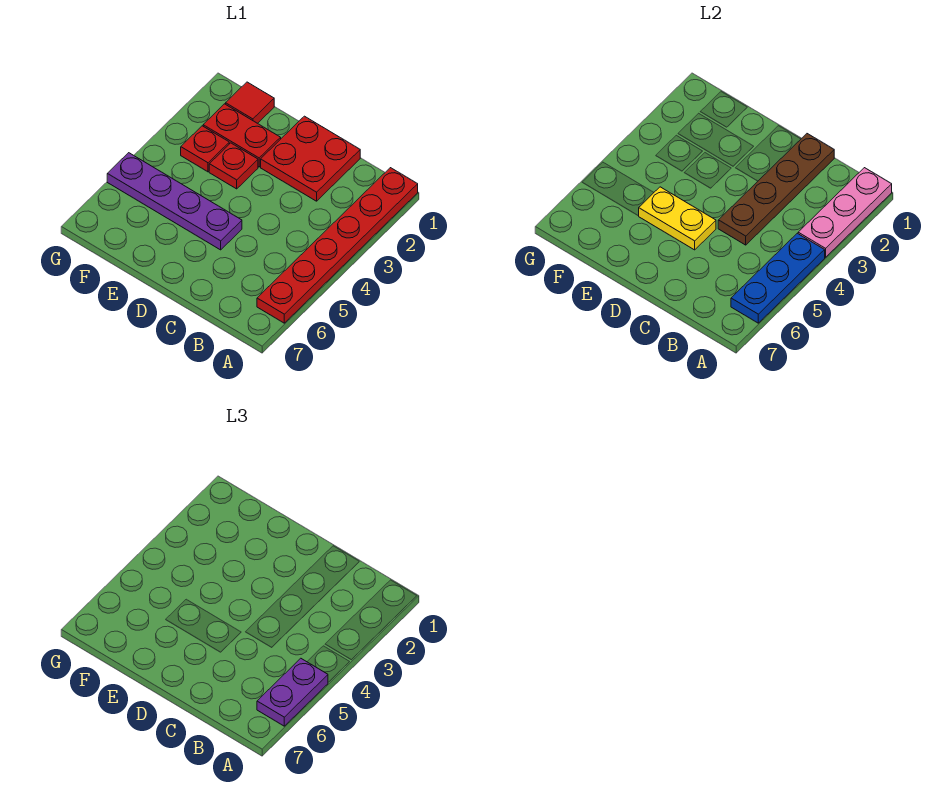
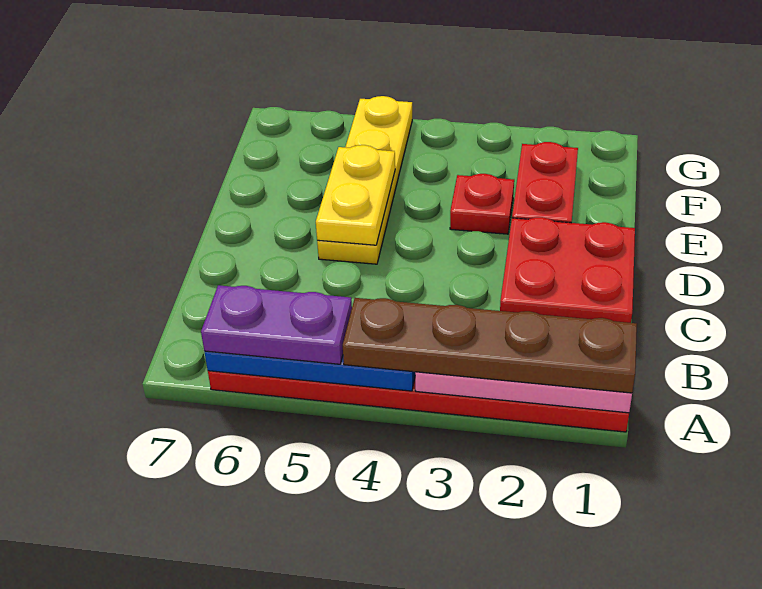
brown plate C1:C4 level 2 -> brown plate A1:A4 level 3
purple plate D5:G5 level 1 -> yellow plate D5:G5 level 1
red tile F1 level 1 -> none
red plate F3 level 1 -> none

